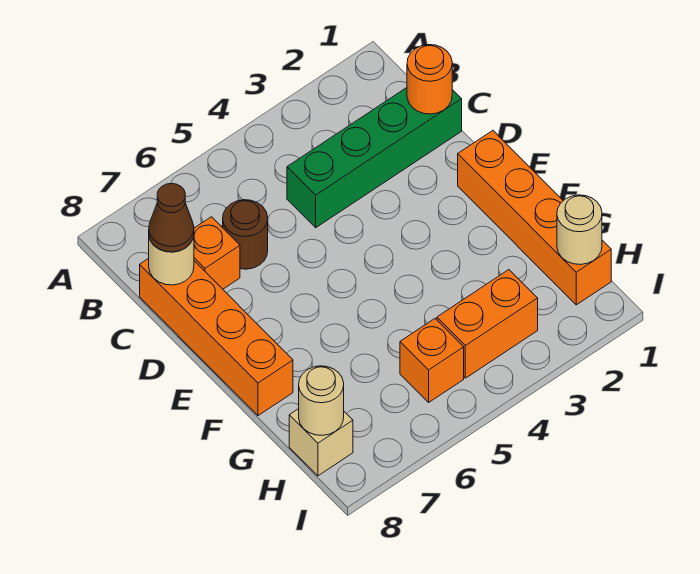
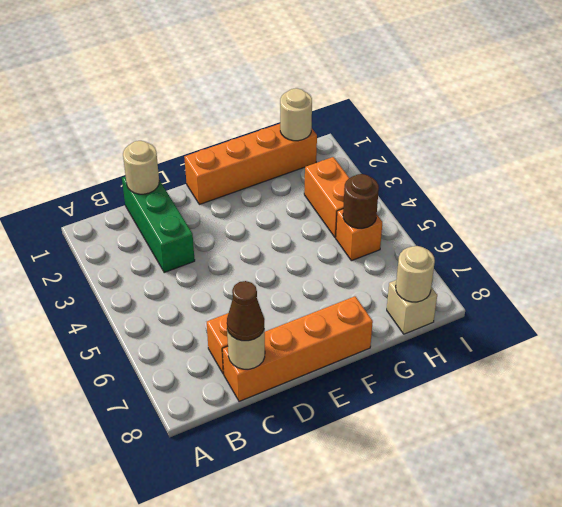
green brick C1:C4 level 1 -> green brick C1:C3 level 1
orange round brick C1 level 2 -> tan round brick C1 level 2
brown round brick C6 level 1 -> brown round brick H5 level 2

